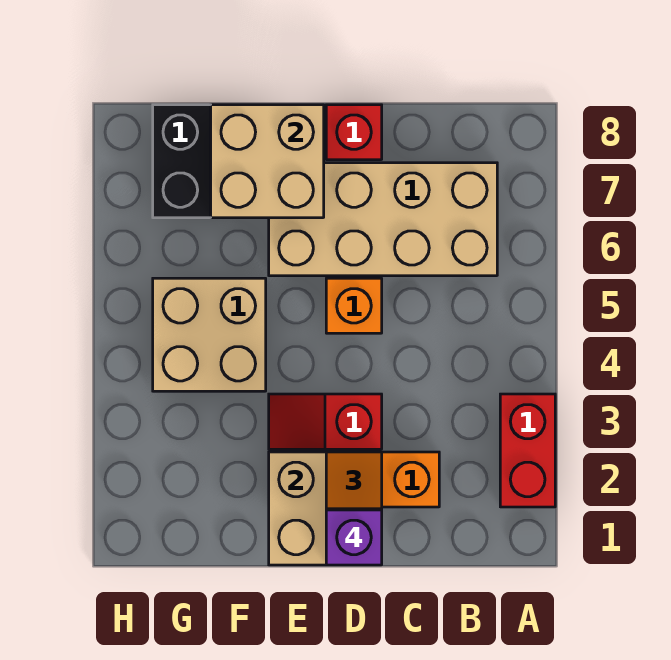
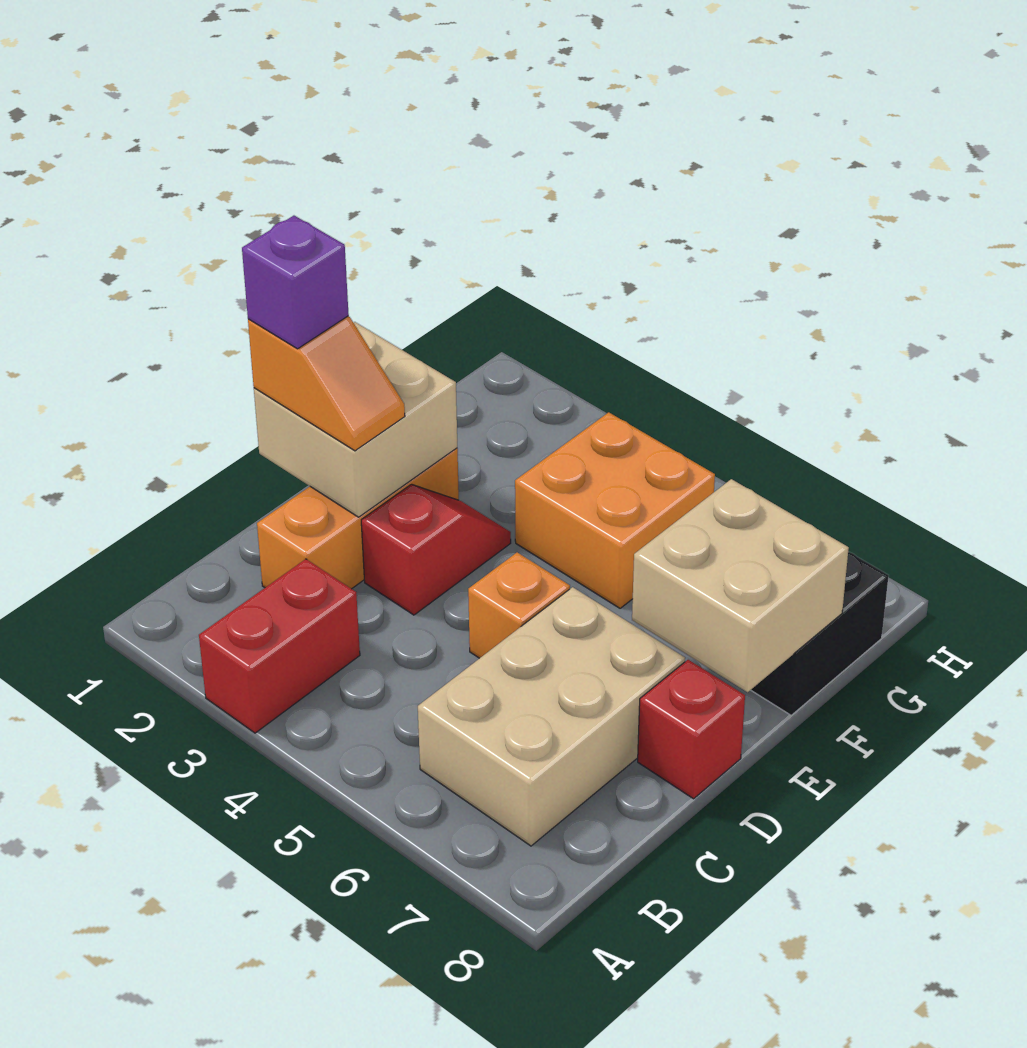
red brick A2:A3 level 1 -> red brick A3:B3 level 1
tan brick B6:E7 level 1 -> tan brick B6:D7 level 1
tan brick F4:G5 level 1 -> orange brick F4:G5 level 1

